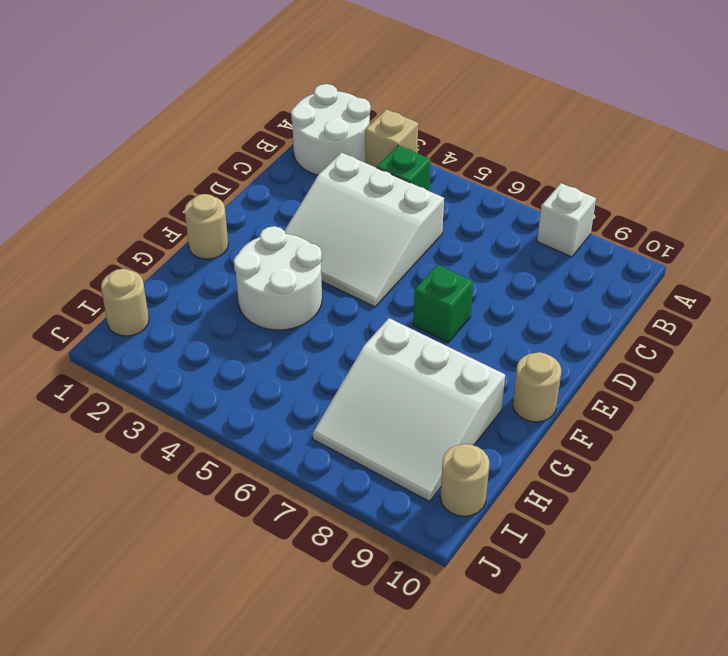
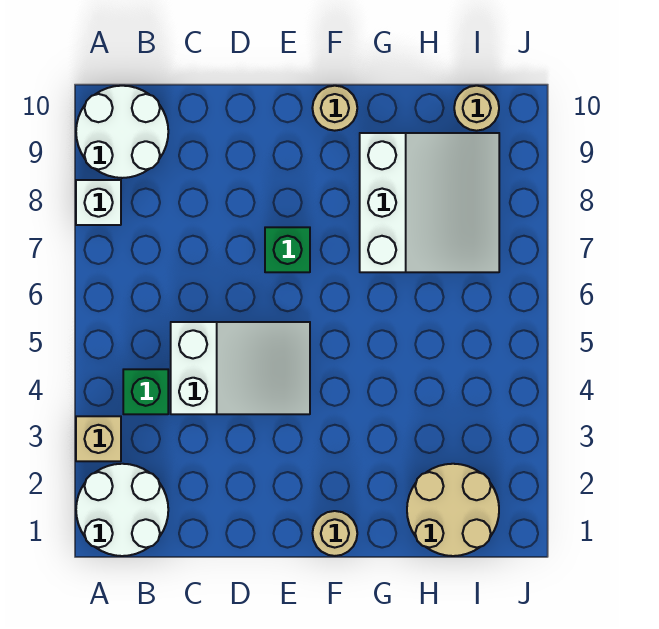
white slope C3:E5 level 1 top C -> white slope C4:E5 level 1 top C
white round brick F3:G4 level 1 -> white round brick A9:B10 level 1
tan round brick I1 level 1 -> tan round brick H1:I2 level 1

